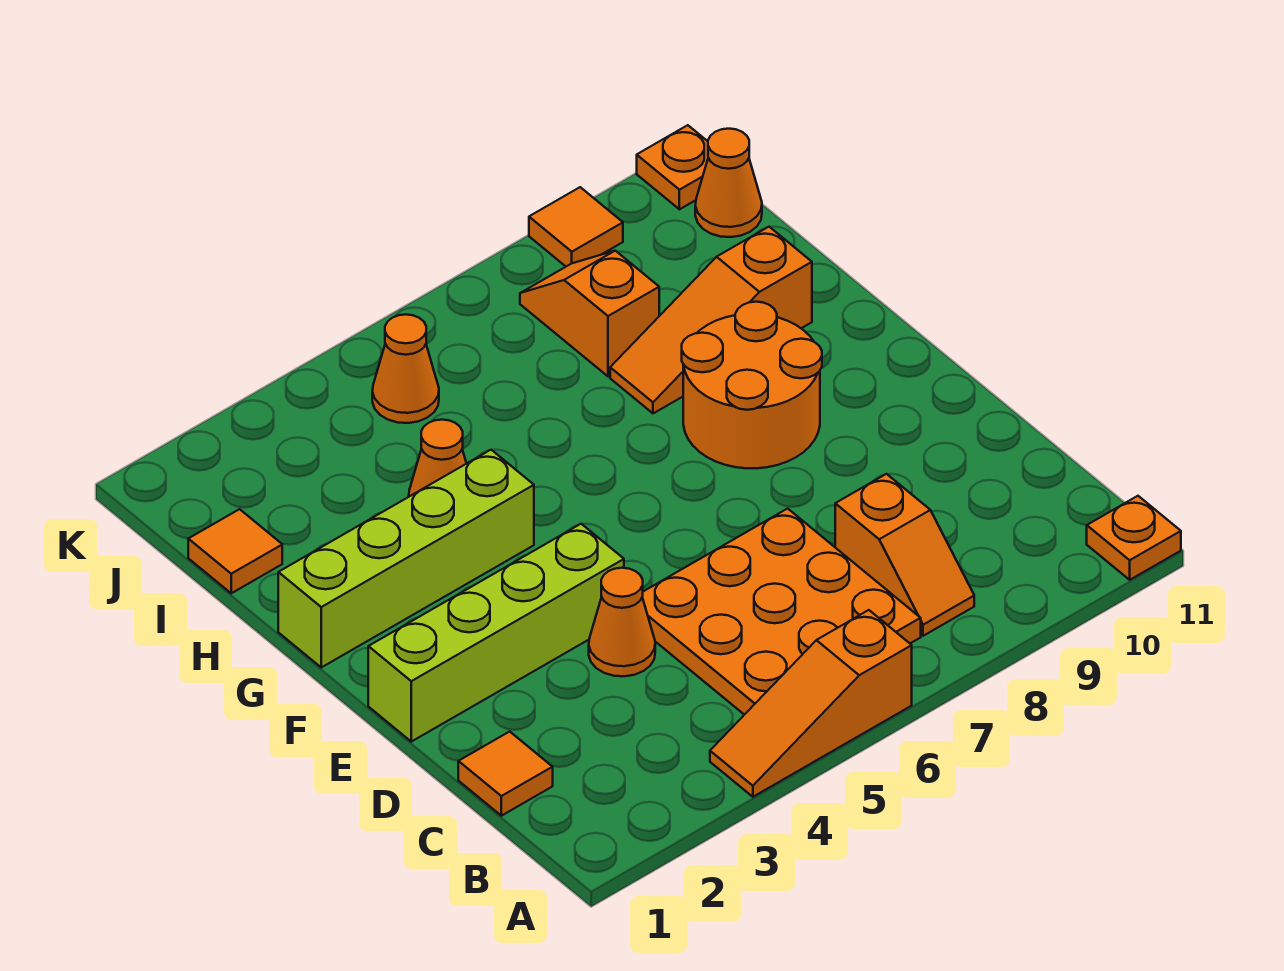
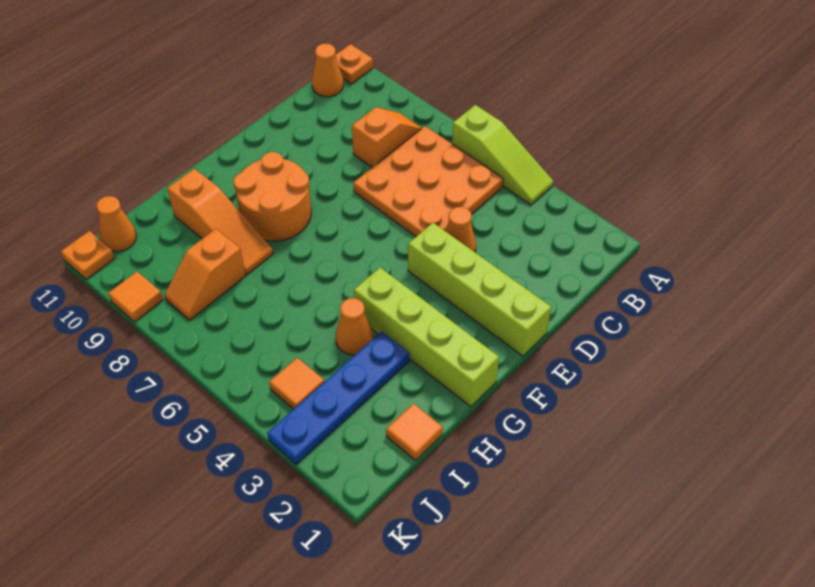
orange slope A4:A6 level 1 top 6 -> lime slope A4:A6 level 1 top 6
orange tile C1 level 1 -> orange tile J4 level 1
none -> blue plate H3:K3 level 1
orange cone J5 level 1 -> orange cone B11 level 1

